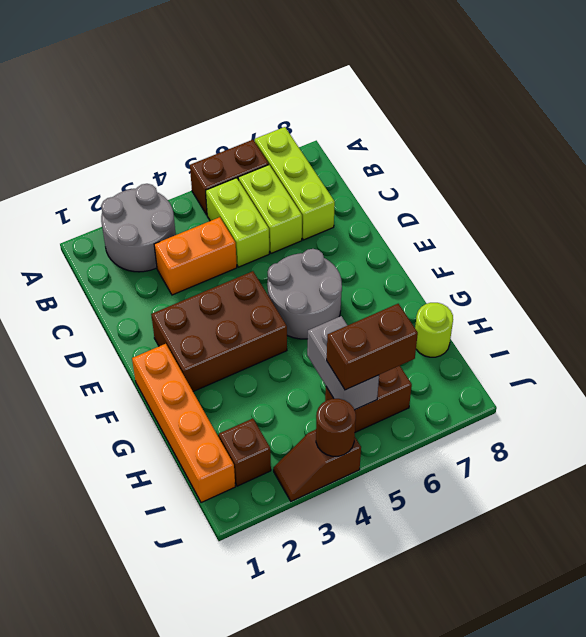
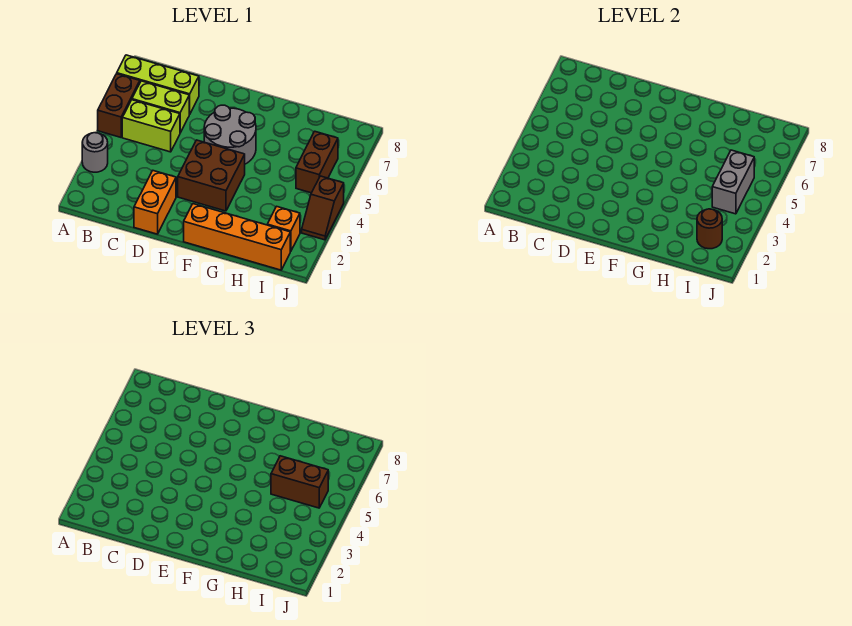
grey round brick A2:B3 level 1 -> grey round brick A3 level 1
orange brick C3:C4 level 1 -> orange brick D1:D2 level 1
brown brick E2:F4 level 1 -> brown brick E3:F4 level 1
grey brick H5:I5 level 2 -> grey brick I4:I5 level 2
lime round brick H8 level 1 -> none
brown brick I2 level 1 -> orange brick I2 level 1
brown brick I5:I6 level 3 -> brown brick H5:I5 level 3
brown round brick J4 level 2 -> brown round brick I2 level 2

